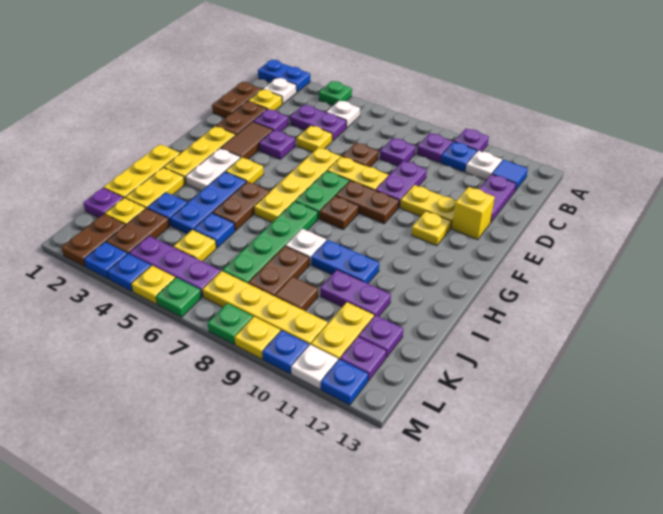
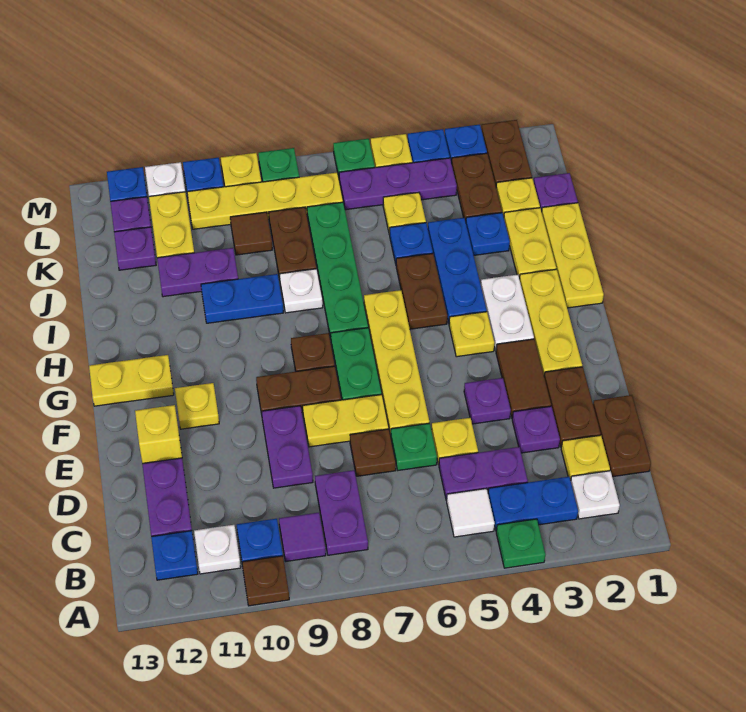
blue plate A1:A2 level 1 -> blue plate B3:B4 level 1
purple plate A10 level 1 -> brown plate A10 level 1
white plate B5 level 1 -> white tile B5 level 1
purple plate B9 level 1 -> purple tile B9 level 1
blue tile B12 level 1 -> blue plate B12 level 1
purple plate C8 level 1 -> purple plate B8:C8 level 1
none -> green plate D6 level 1
yellow plate E10:E11 level 1 -> yellow plate G12:G13 level 1

